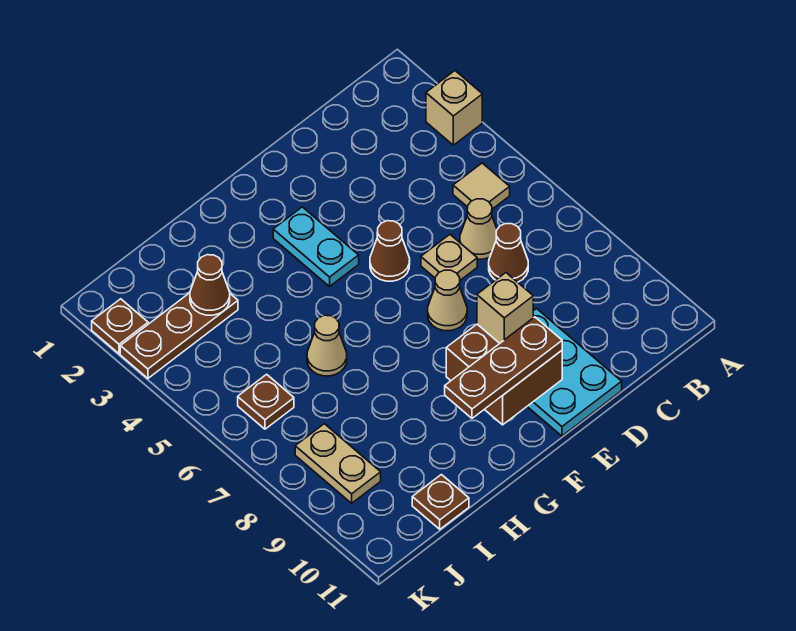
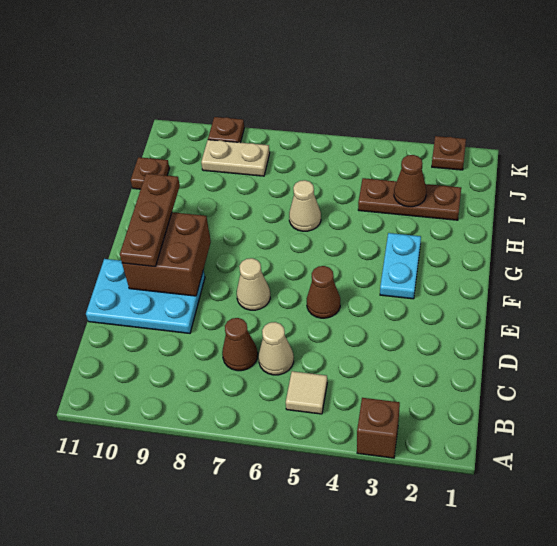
tan brick A3 level 1 -> brown brick A3 level 1
tan plate D6 level 1 -> none
tan brick E9 level 3 -> none
cyan plate F3:F4 level 1 -> cyan plate F3:G3 level 1
brown plate I3:K3 level 1 -> brown plate I2:I4 level 1
brown plate J6 level 1 -> brown plate K9 level 1

